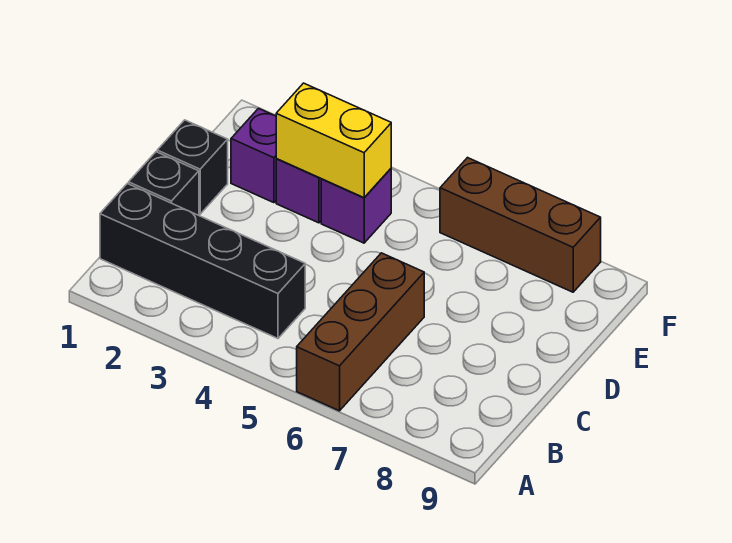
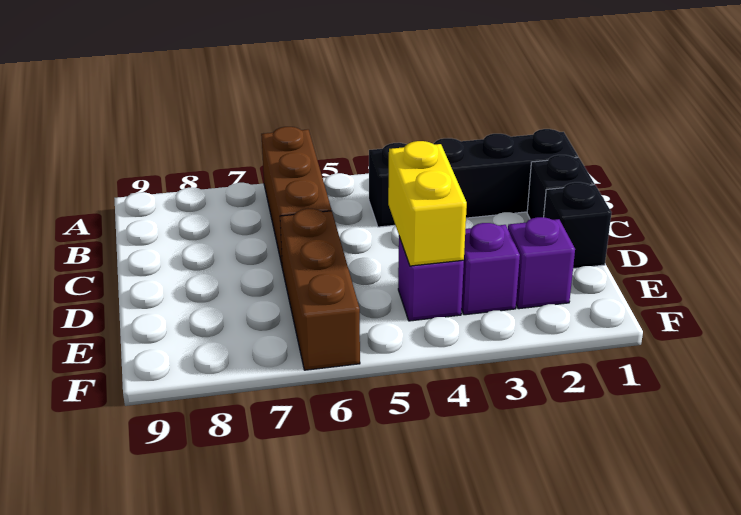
yellow brick E3:E4 level 2 -> yellow brick D4:E4 level 2
brown brick F6:F8 level 1 -> brown brick D6:F6 level 1

